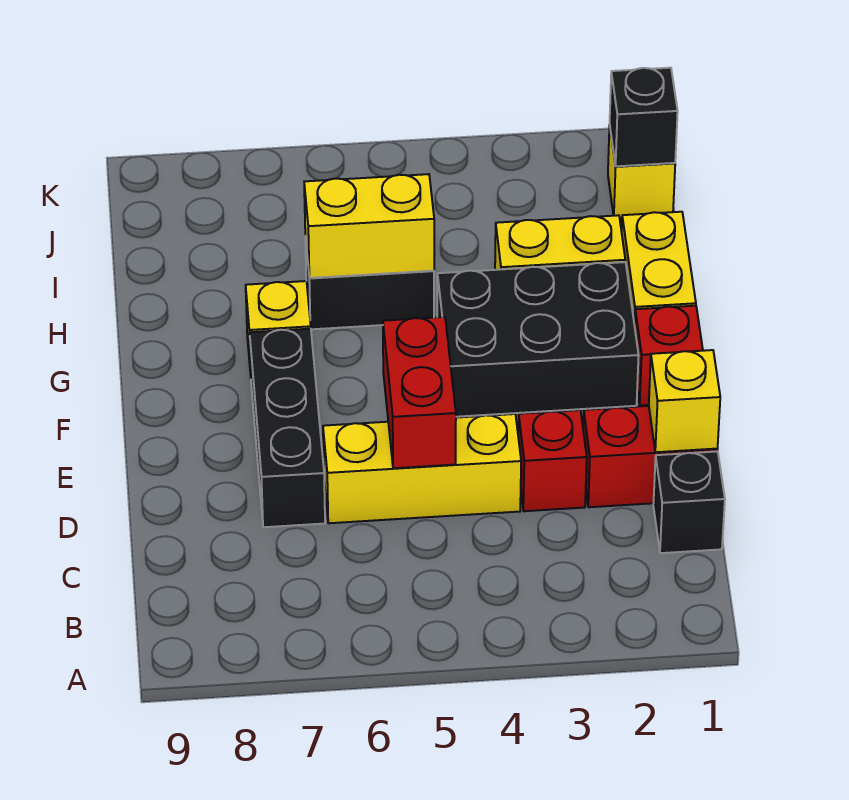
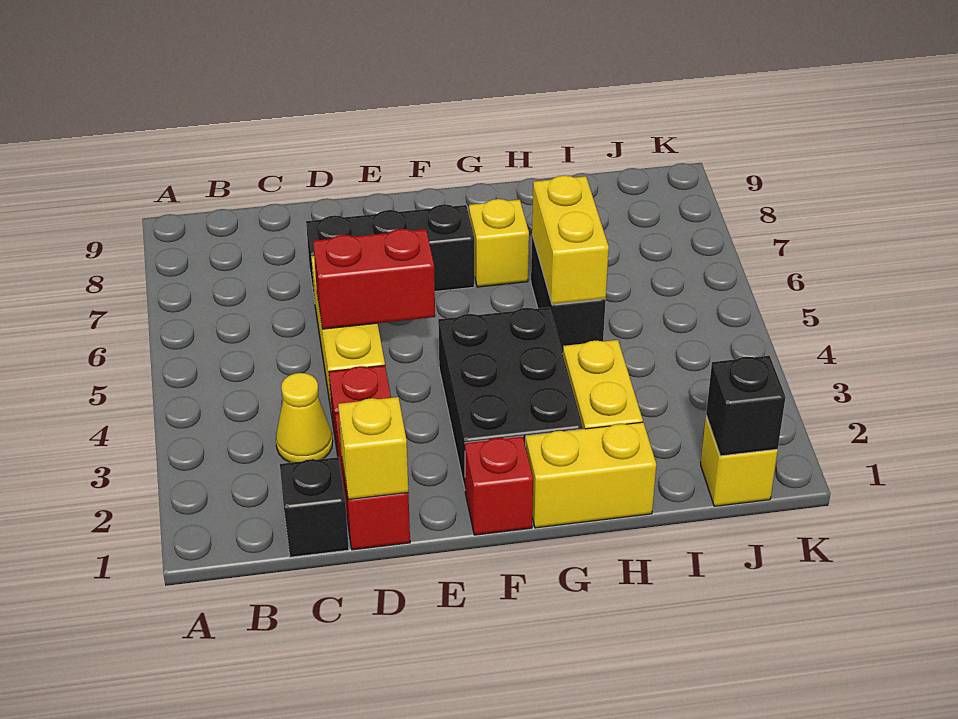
none -> yellow cone C3 level 1

